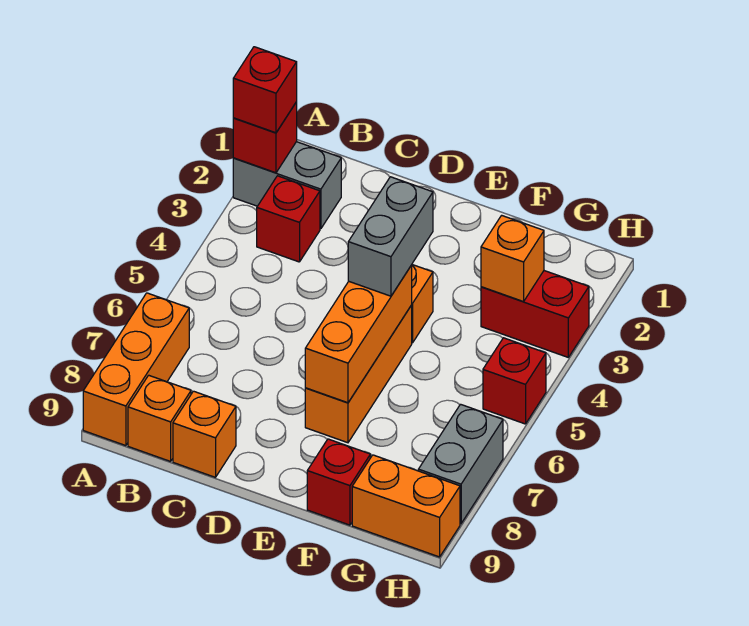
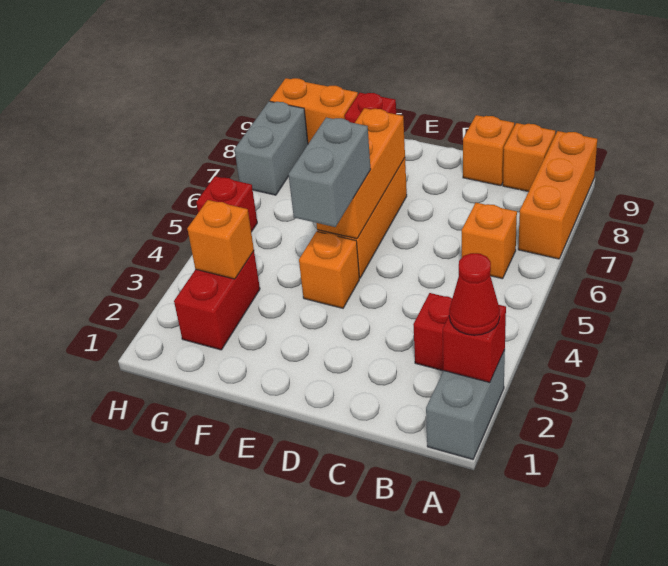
grey brick A2:B2 level 1 -> grey brick A1:A2 level 1
red brick A2 level 3 -> red cone A2 level 3
none -> orange brick B6 level 1
red brick G3:H3 level 1 -> red brick G2:G3 level 1

